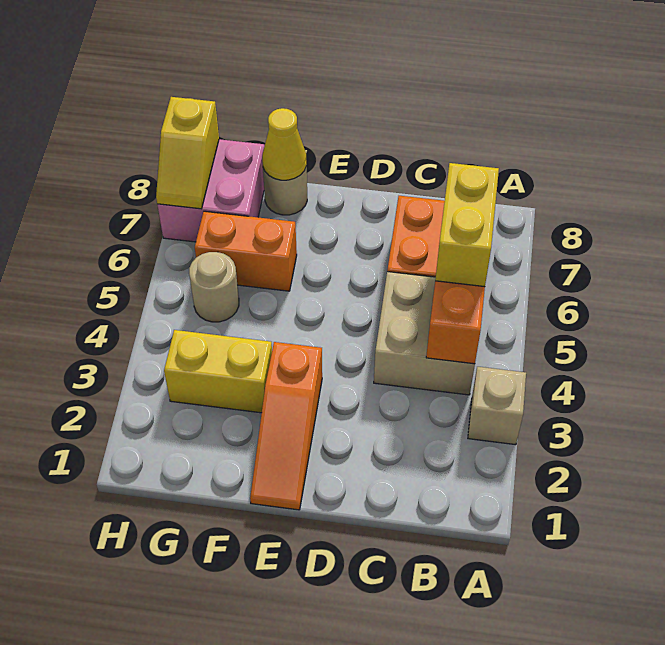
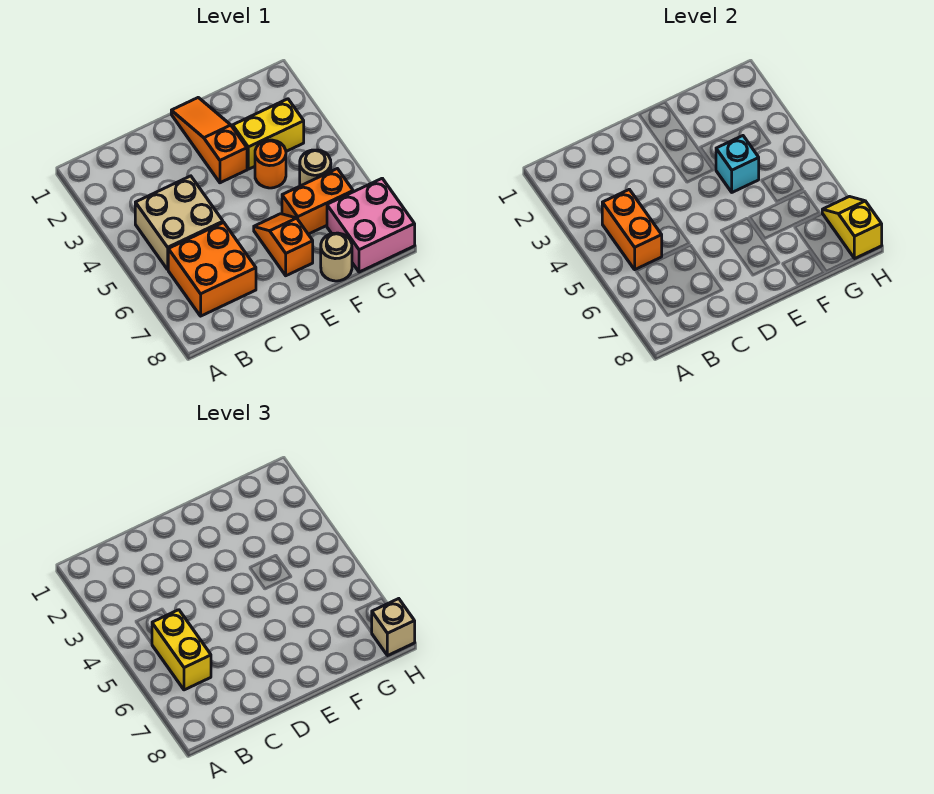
tan brick A3 level 1 -> tan brick H8 level 3
none -> orange slope E6:E7 level 1 top 7
none -> orange round brick F4 level 1
none -> cyan brick F4 level 2
yellow cone F8 level 2 -> none

